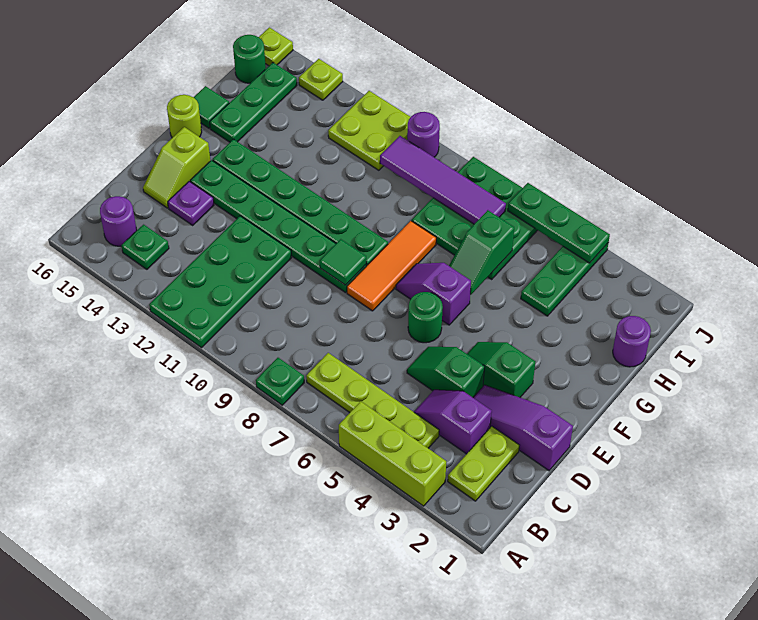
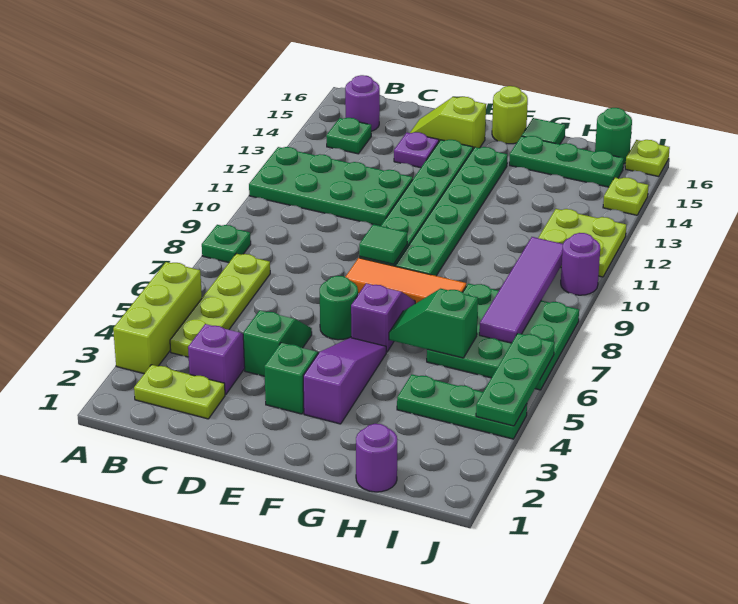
purple slope D1:D3 level 1 top 1 -> purple slope F3:F5 level 1 top 3

